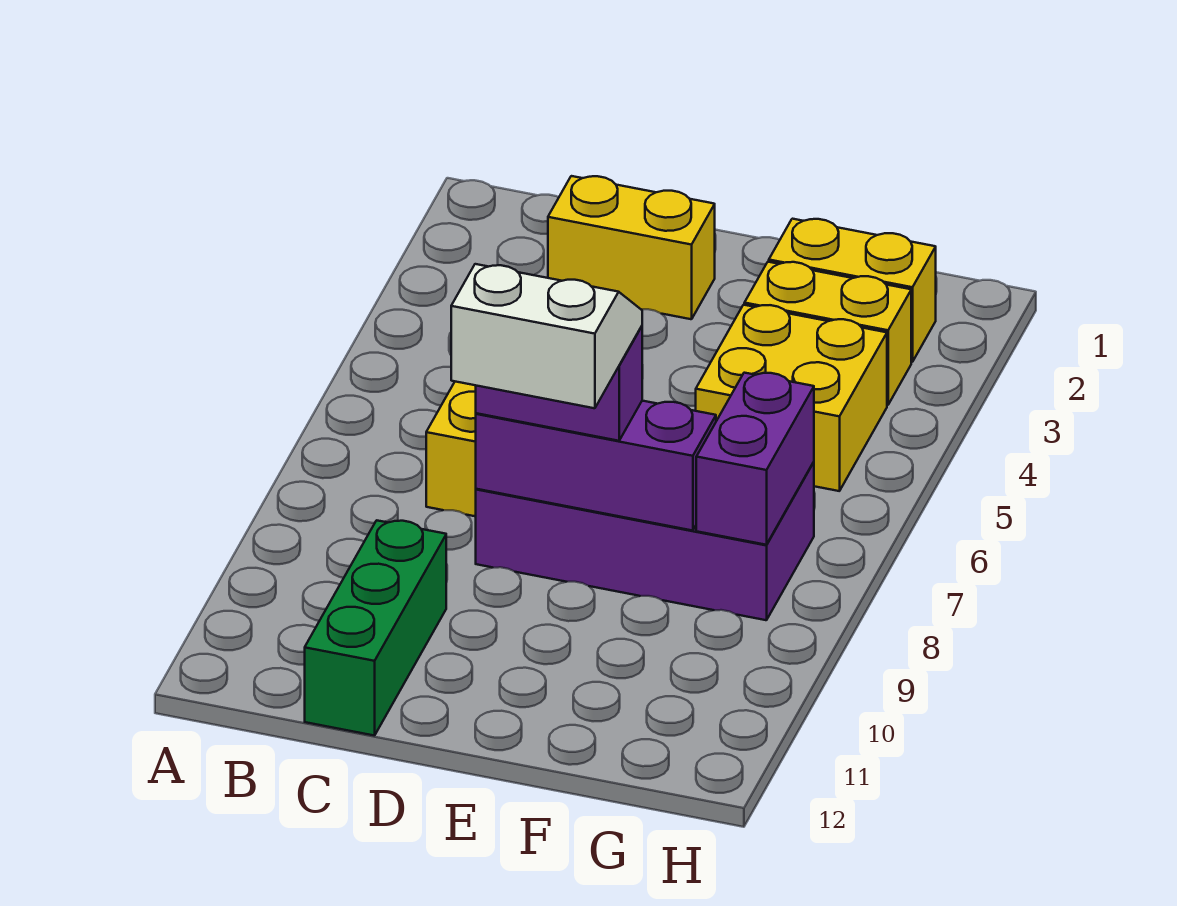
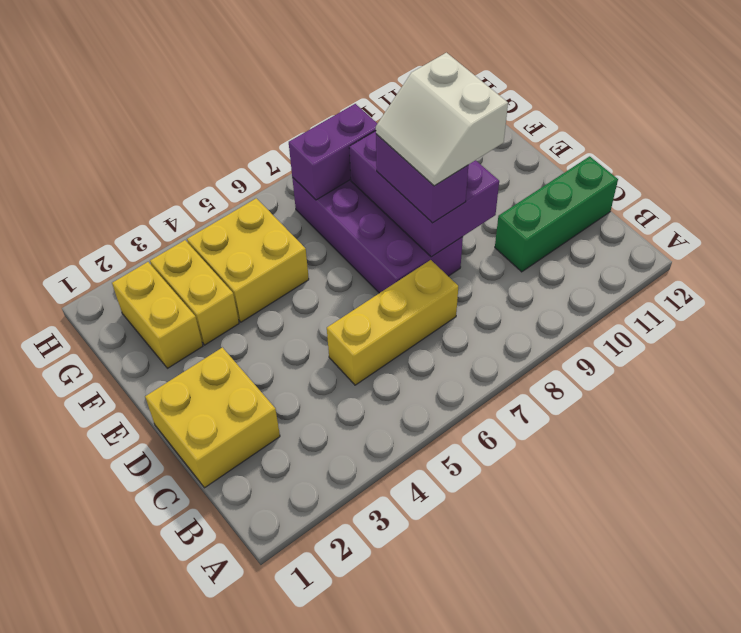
yellow brick C2:D2 level 1 -> yellow brick C1:D2 level 1
purple brick D8:F8 level 2 -> purple brick D8:F9 level 2

